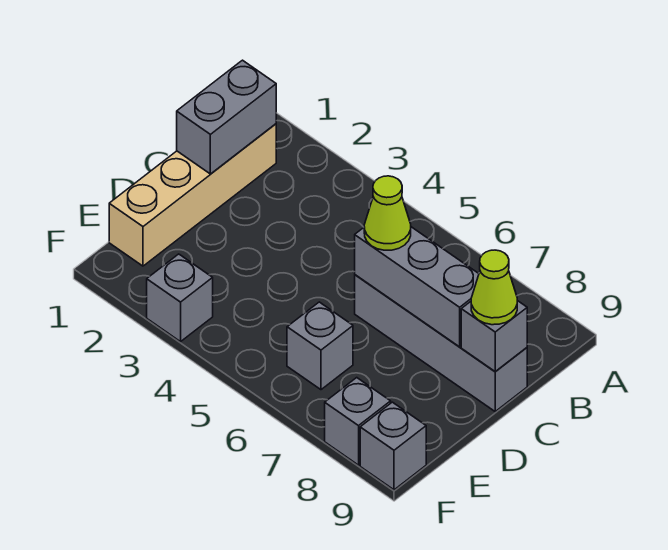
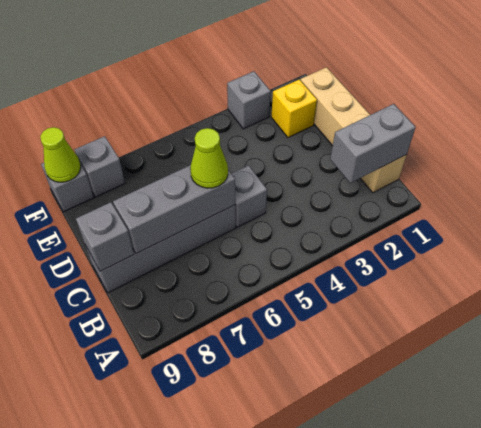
grey brick B1:C1 level 2 -> grey brick B1:B2 level 2
lime cone C9 level 3 -> lime cone F9 level 2
none -> yellow brick E2 level 1
grey brick E6 level 1 -> grey brick C5 level 1

